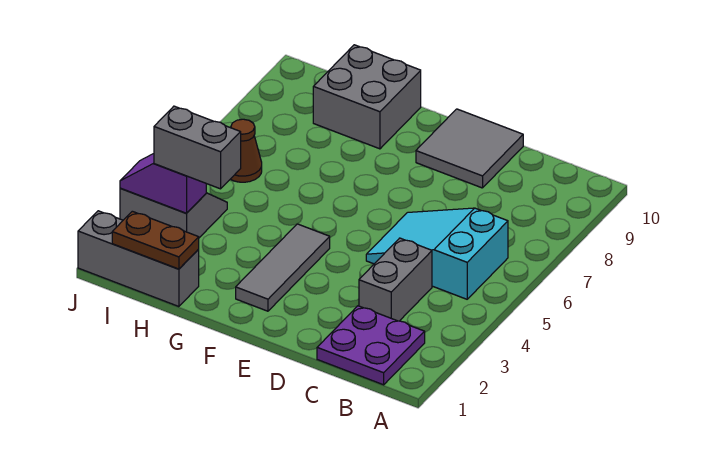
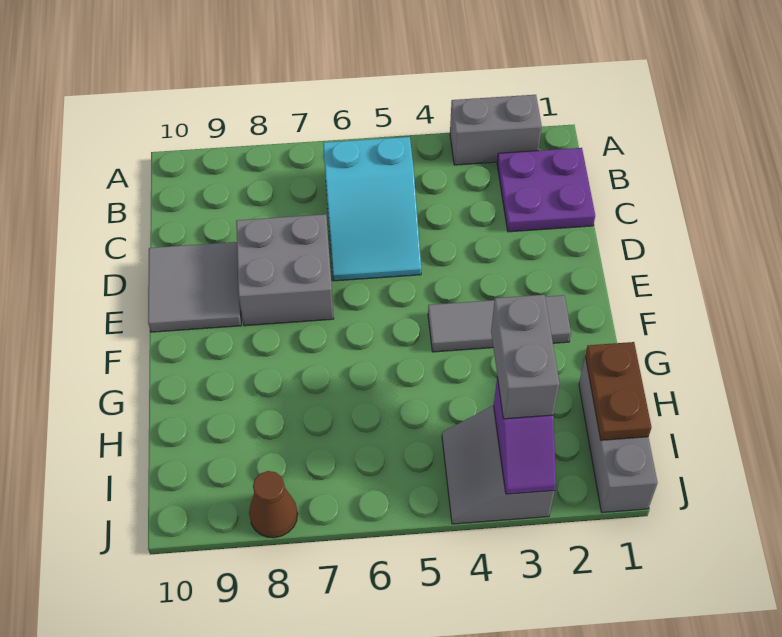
grey brick C3:C4 level 1 -> grey brick A2:A3 level 1
grey brick G9:H10 level 1 -> grey brick D7:E8 level 1
brown cone I6 level 1 -> brown cone J8 level 1

